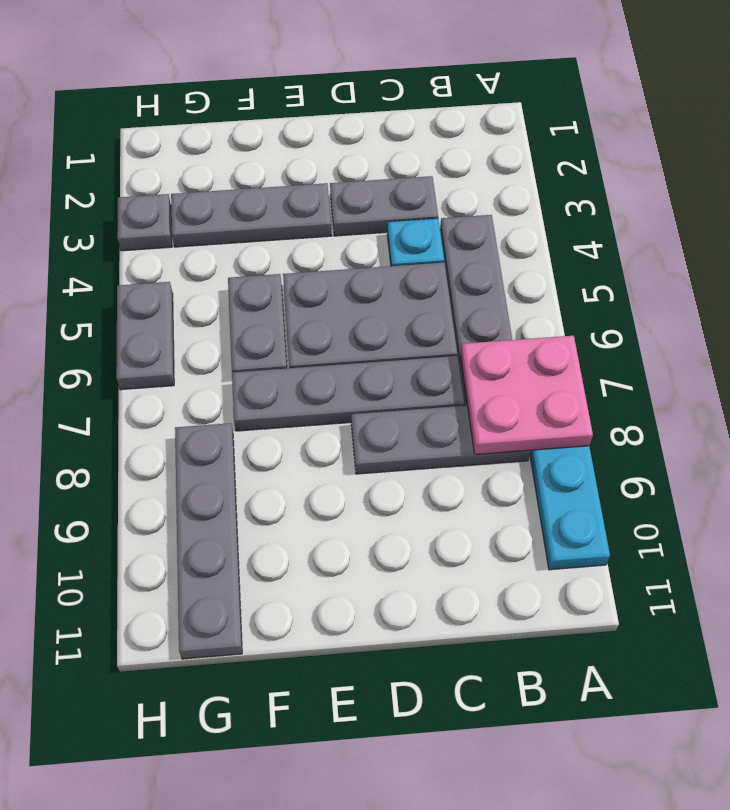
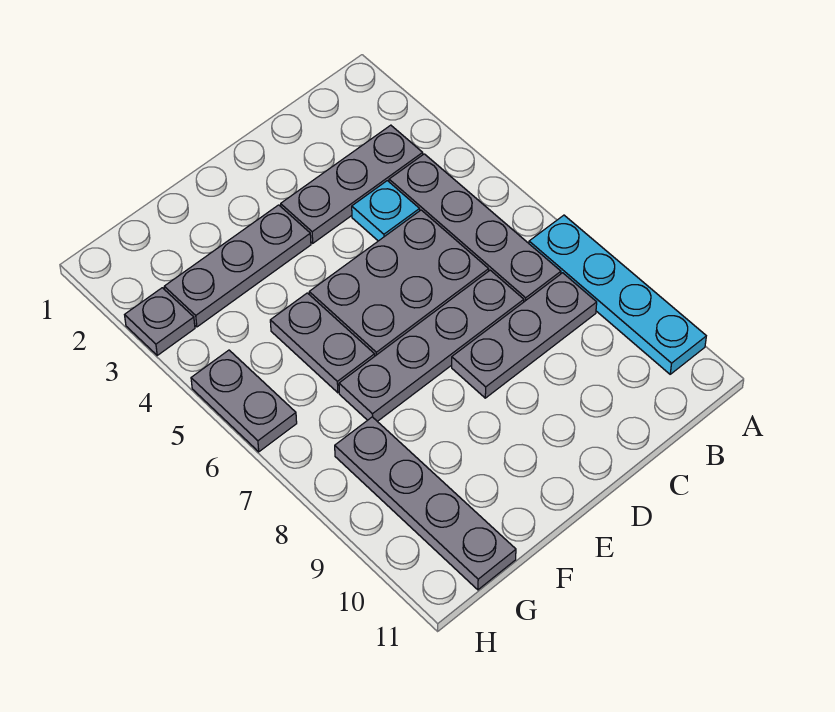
pink plate A7:B8 level 2 -> none
grey plate C3:D3 level 1 -> grey plate B3:D3 level 1

